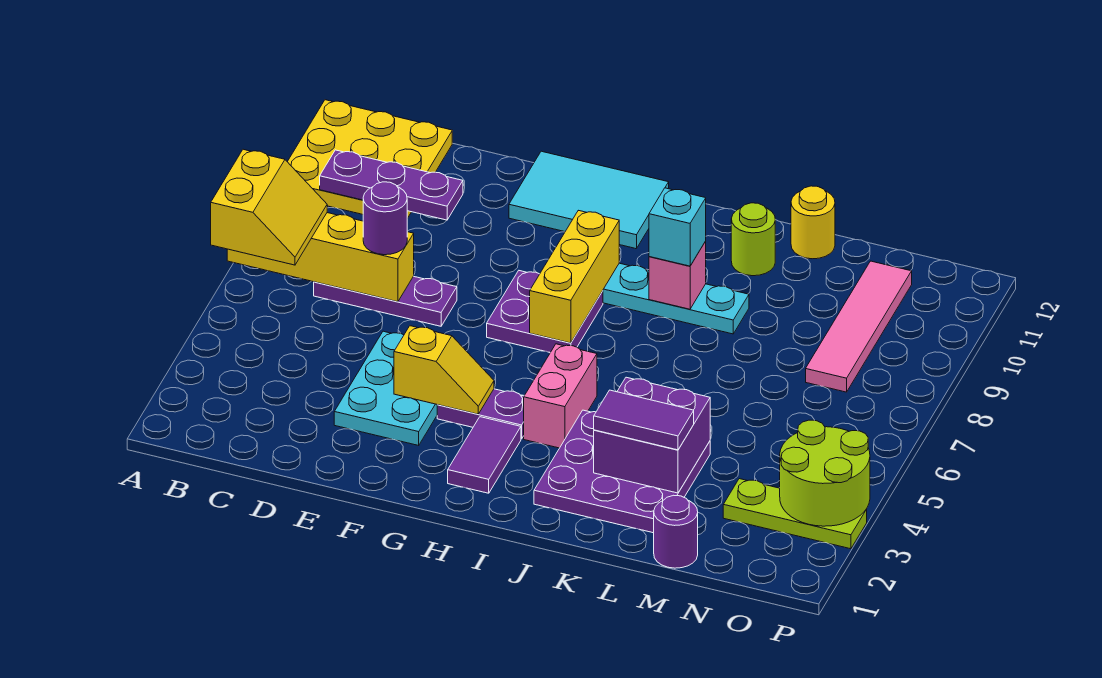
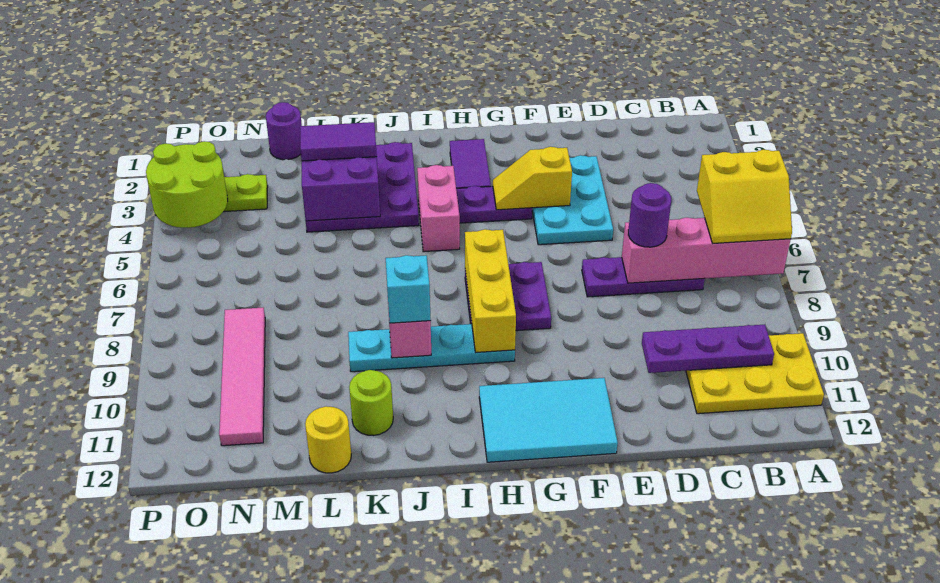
yellow slope A6:B7 level 3 top A -> yellow slope A6:B7 level 3 top 6
yellow brick A7:D7 level 2 -> pink brick A7:D7 level 2
yellow plate A10:C12 level 1 -> yellow plate A10:C11 level 1

